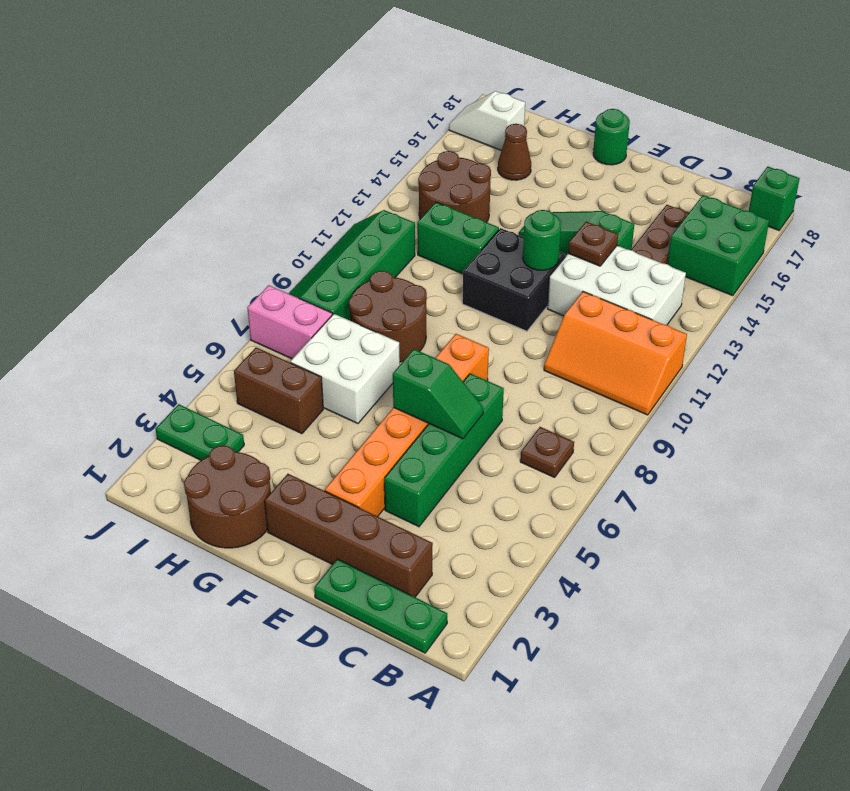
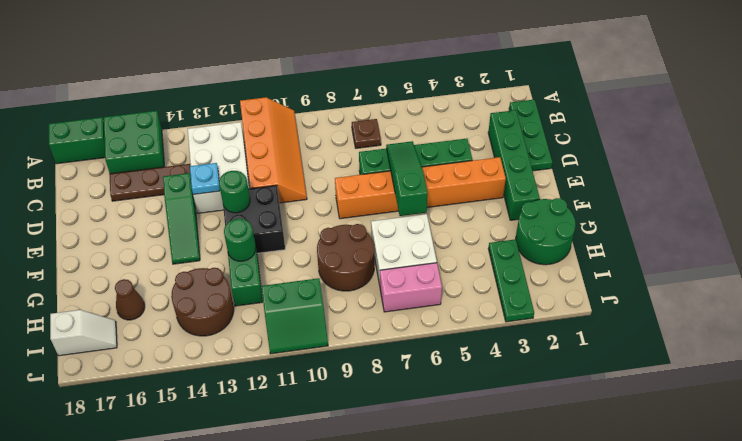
orange slope A10:C11 level 1 top 11 -> orange slope A10:D11 level 1 top 11
green brick A18 level 1 -> green brick A17:A18 level 1
brown brick C2:F2 level 1 -> green brick C2:F2 level 1
green slope D6:E6 level 2 top E -> green slope D6:F6 level 2 top F
brown plate D13 level 2 -> cyan plate D13 level 2
green round brick F18 level 1 -> green round brick G12 level 2
brown round brick G1:H2 level 1 -> green round brick G1:H2 level 1
brown brick H5:I5 level 1 -> none
green plate I3:J3 level 1 -> green plate H3:J3 level 1
pink brick I7:J7 level 1 -> pink brick I6:I7 level 1
green slope I8:J11 level 1 top I -> green slope I10:J11 level 1 top I
white slope I17:J17 level 1 top I -> white slope I17:I18 level 1 top 18

